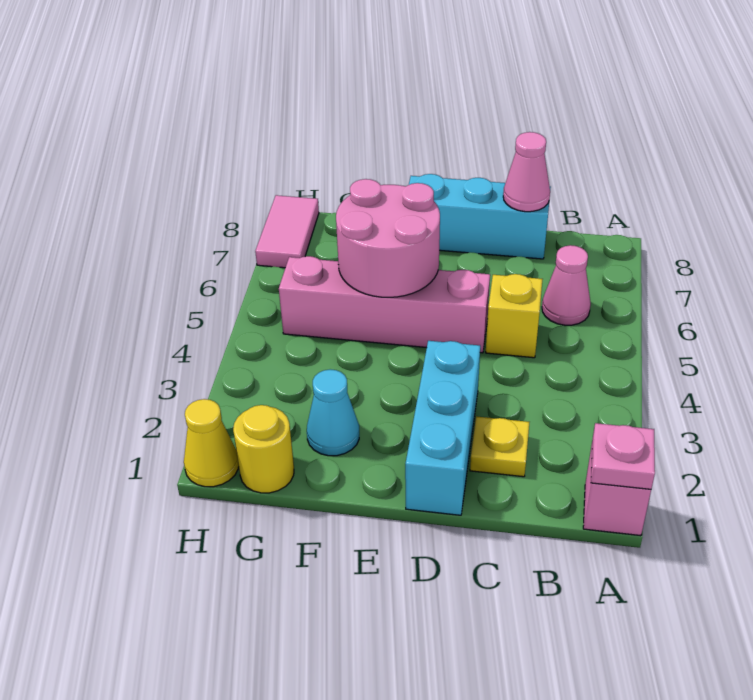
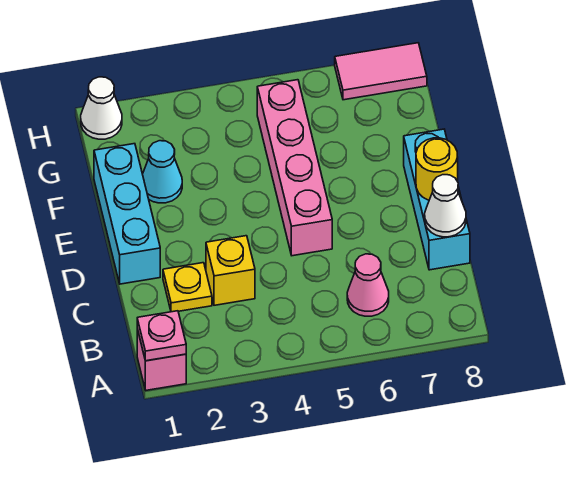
yellow brick C5 level 1 -> yellow brick C3 level 1
pink cone C8 level 2 -> white cone C8 level 2
cyan brick D1:D3 level 1 -> cyan brick D1:F1 level 1
pink round brick E5:F6 level 2 -> none
yellow round brick G1 level 1 -> yellow round brick D8 level 2
yellow cone H1 level 1 -> white cone H1 level 1

